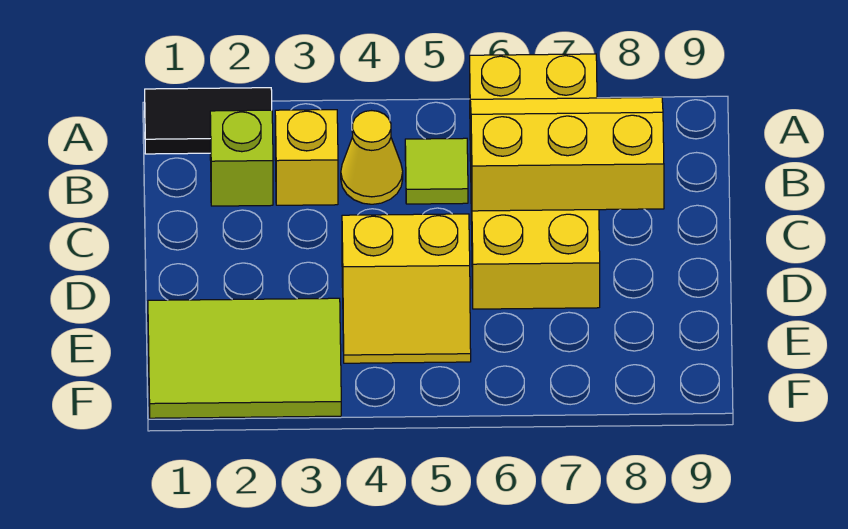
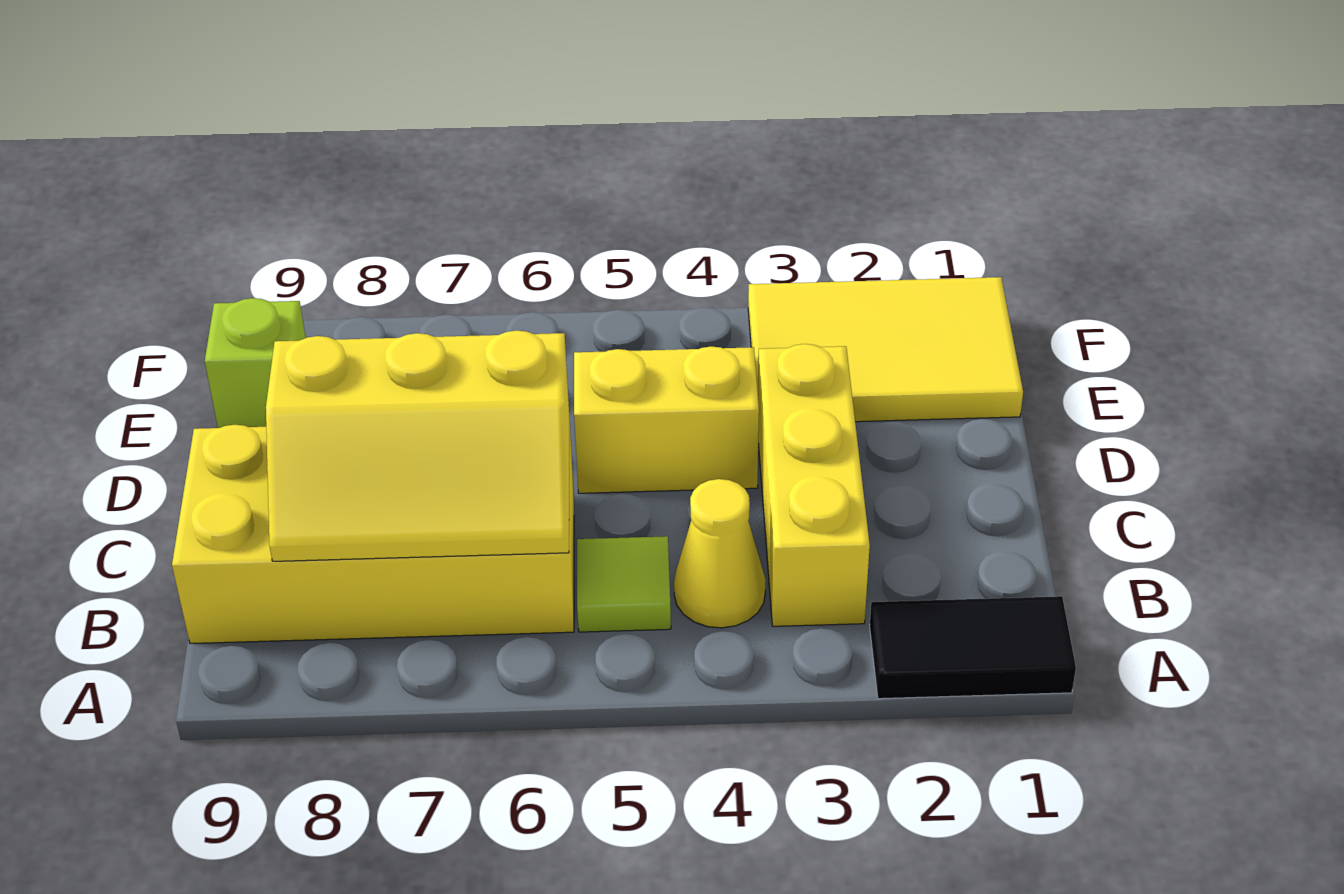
yellow brick A6:D7 level 1 -> yellow brick B6:C9 level 1
lime brick B2 level 1 -> lime brick E9 level 1
yellow brick B3 level 1 -> yellow brick B3:D3 level 1
lime tile E1:F3 level 1 -> yellow tile E1:F3 level 1

